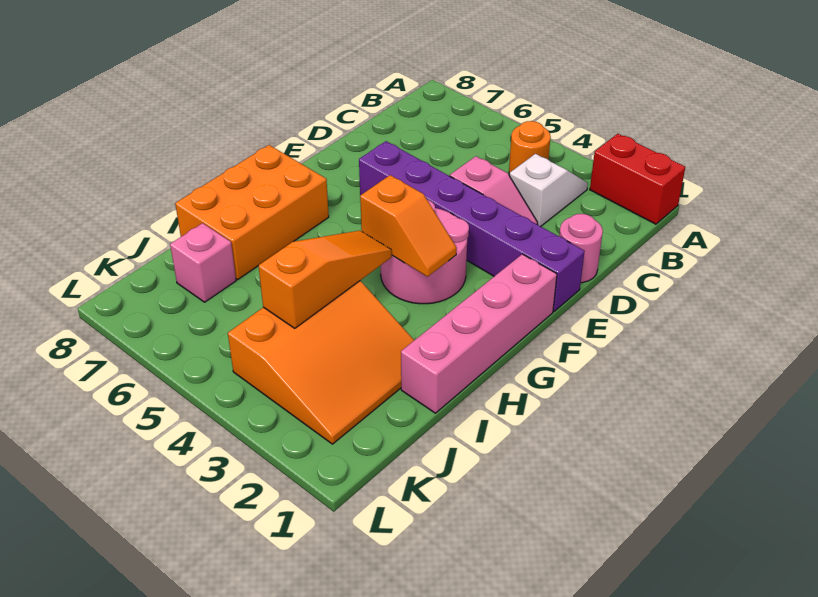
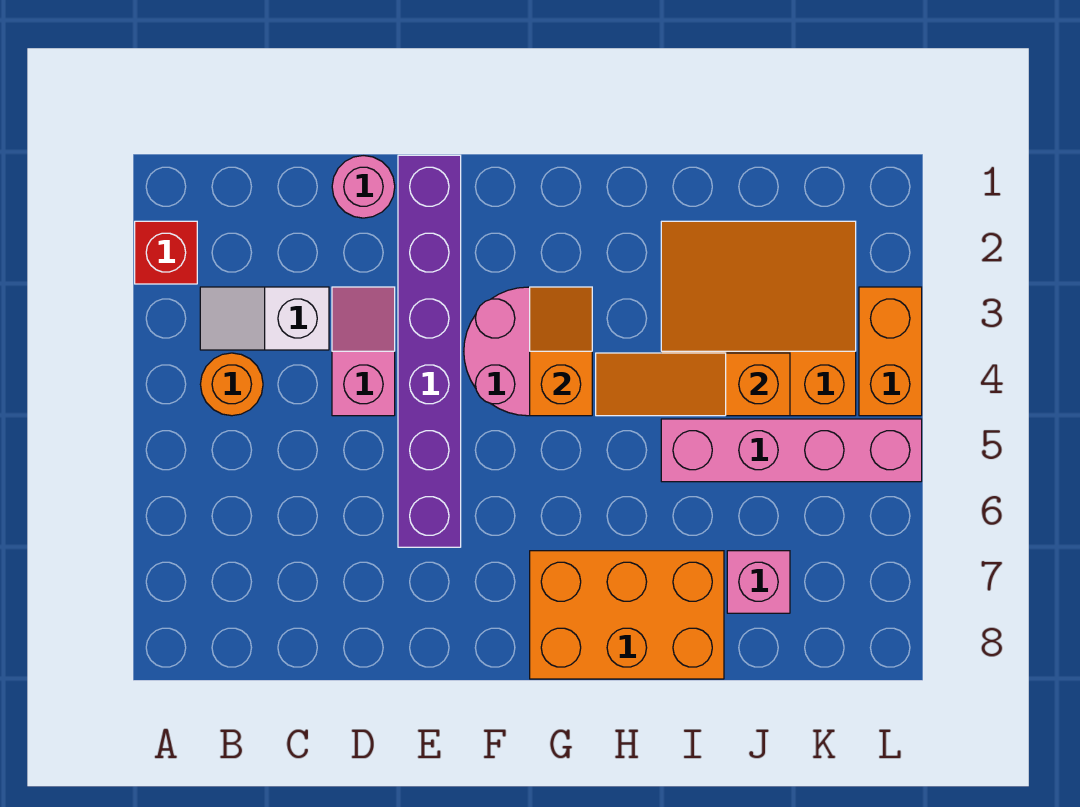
red brick A1:A2 level 1 -> red brick A2 level 1
pink brick F1:I1 level 1 -> pink brick I5:L5 level 1
none -> orange brick L3:L4 level 1

